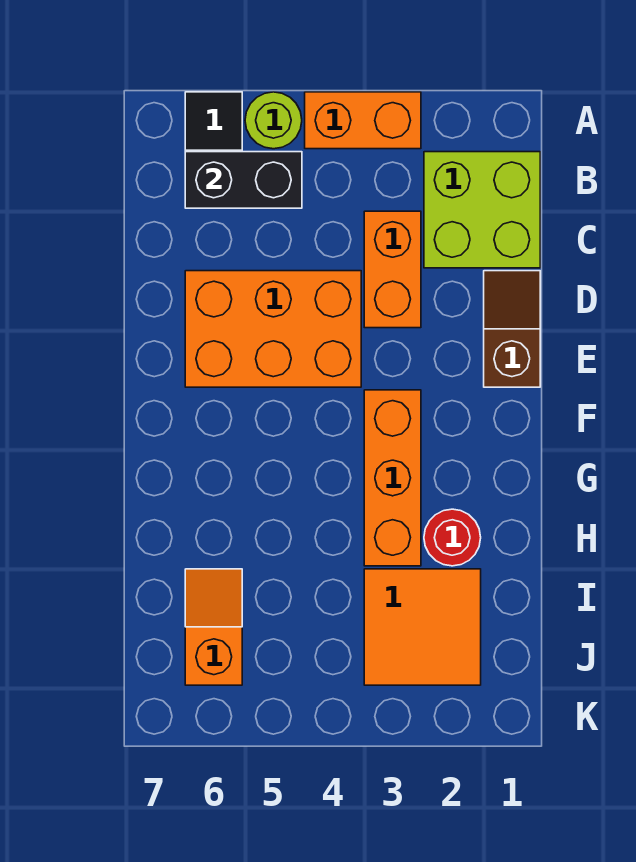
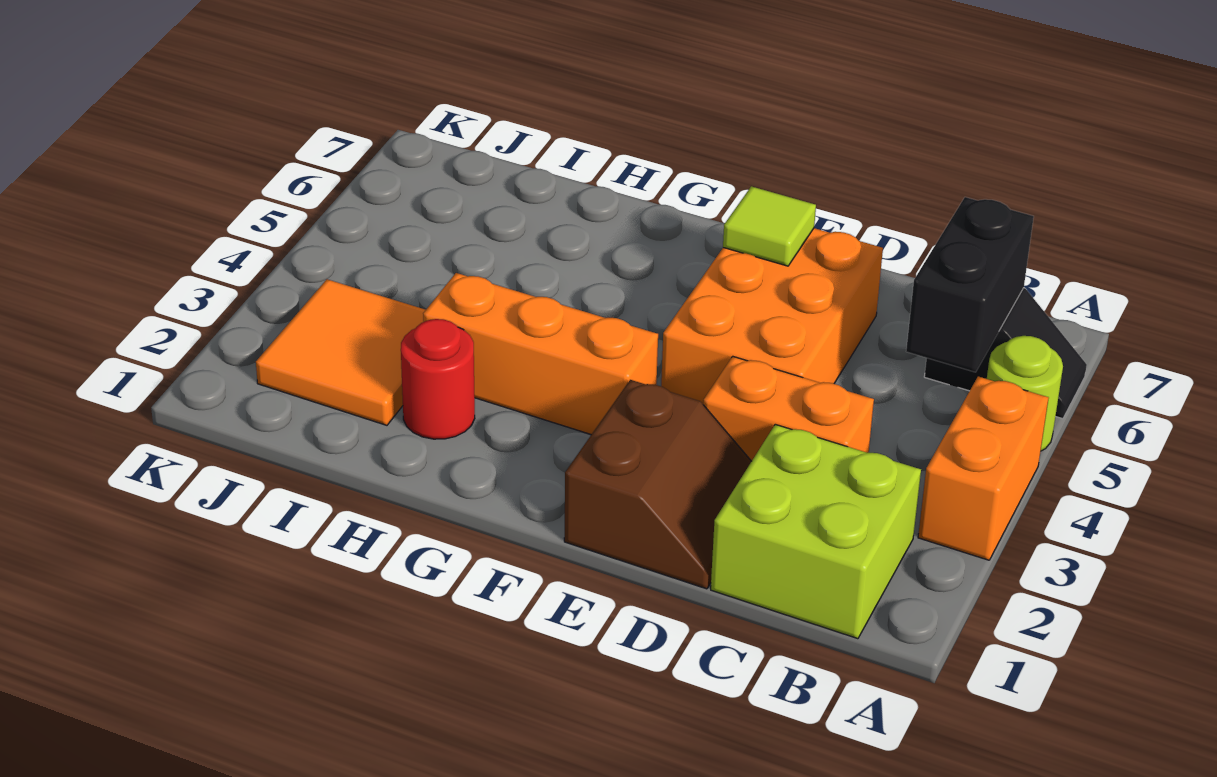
brown slope D1:E1 level 1 top E -> brown slope D1:E2 level 1 top E
none -> lime tile E6 level 2
orange slope I6:J6 level 1 top J -> none

